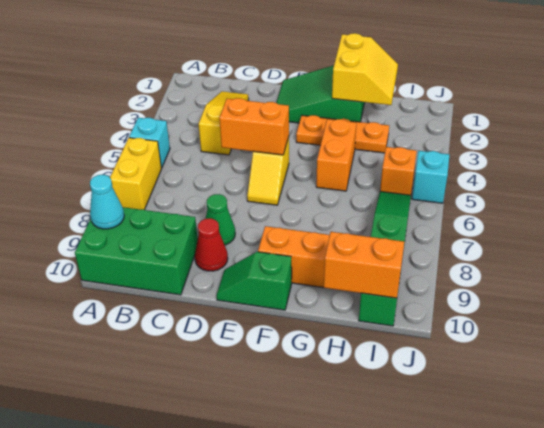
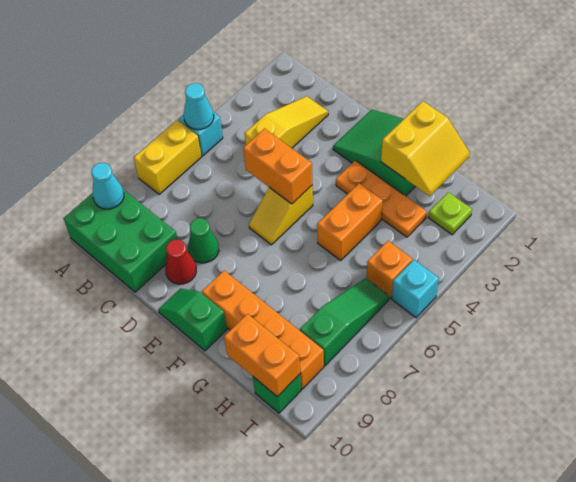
none -> cyan cone A5 level 2
none -> lime plate I2 level 1

